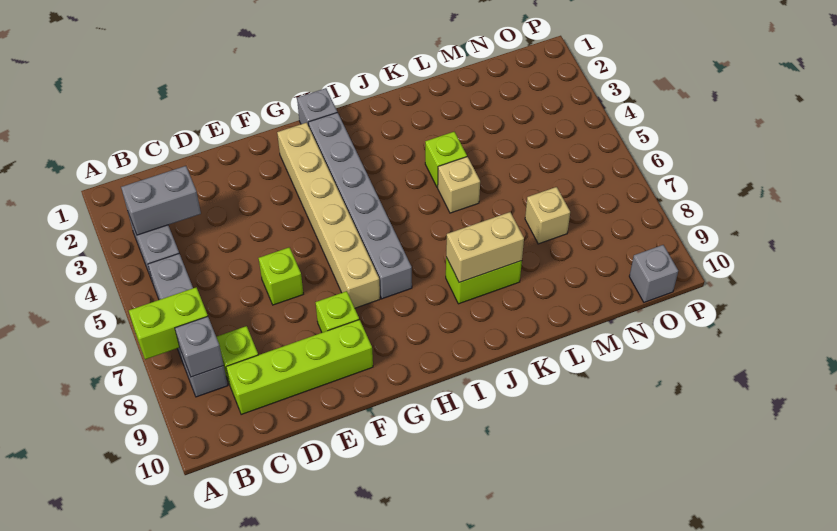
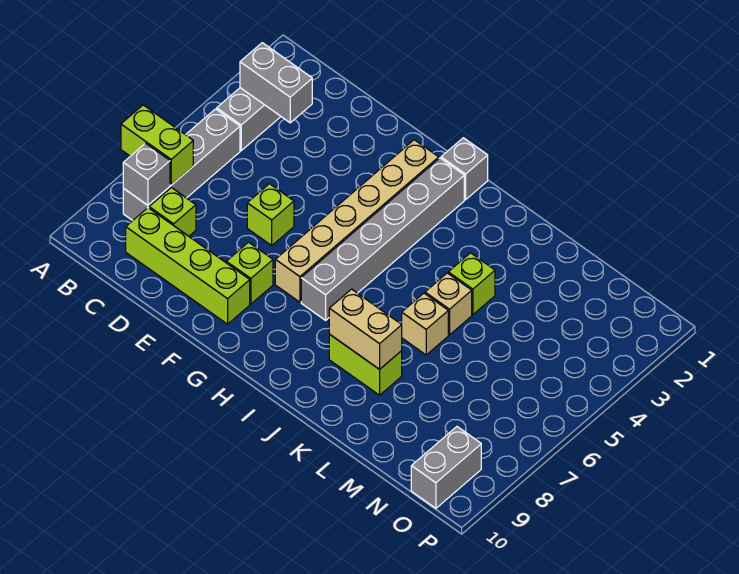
tan brick M7 level 1 -> tan brick K6 level 1
grey brick O10 level 1 -> grey brick O9:O10 level 1

